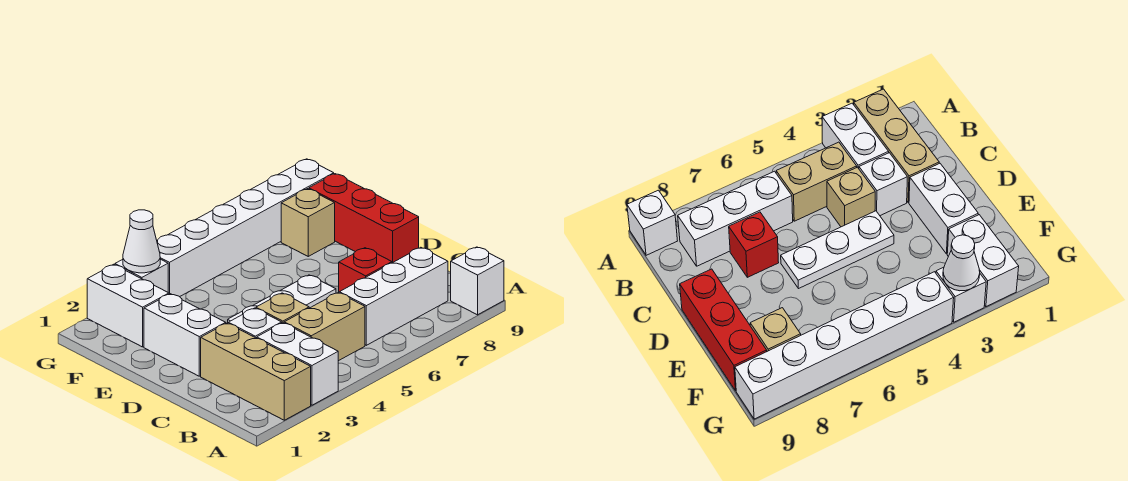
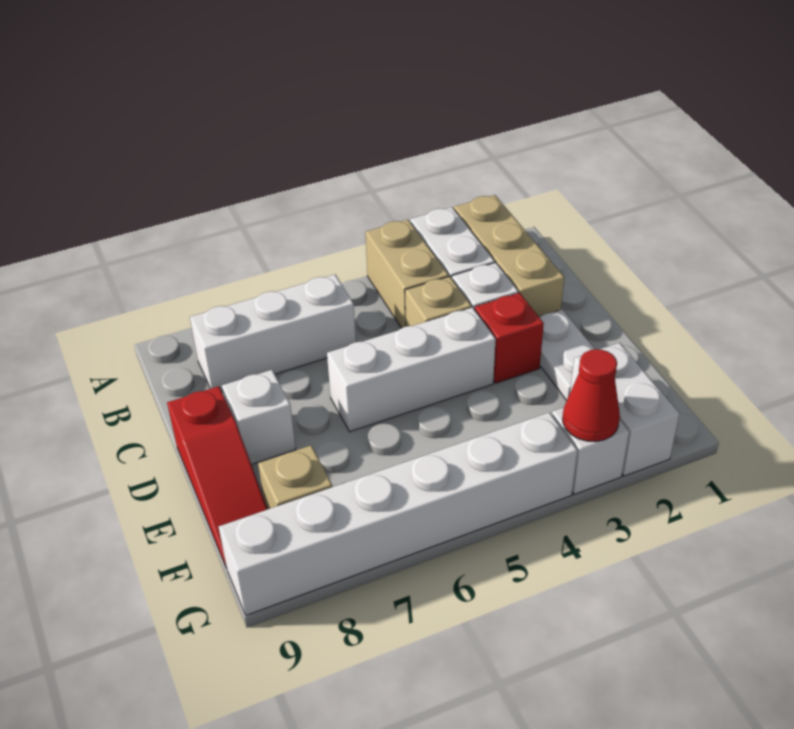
white brick A9 level 1 -> white brick D8 level 1
tan brick B4:B5 level 1 -> tan brick A4:B4 level 1
red brick C7 level 1 -> red brick D3 level 1
white brick D2:E2 level 1 -> white plate D2:E2 level 1
white plate D4:D6 level 1 -> white brick D4:D6 level 1
red brick D9:F9 level 1 -> red slope D9:F9 level 1 top D
white cone G3 level 2 -> red cone G3 level 2

